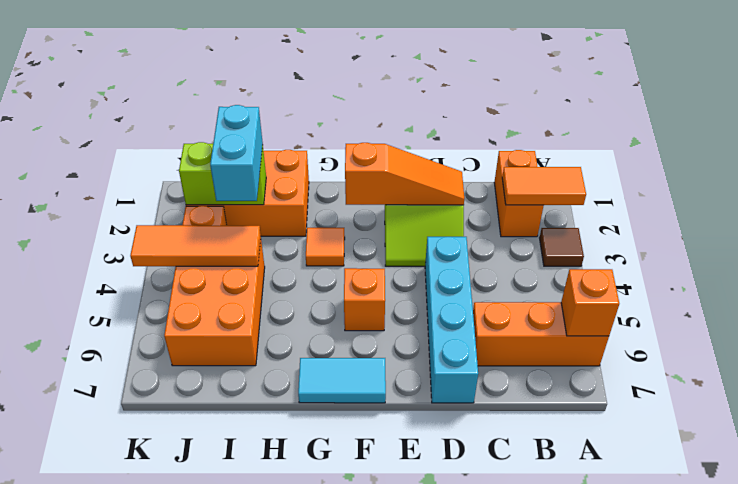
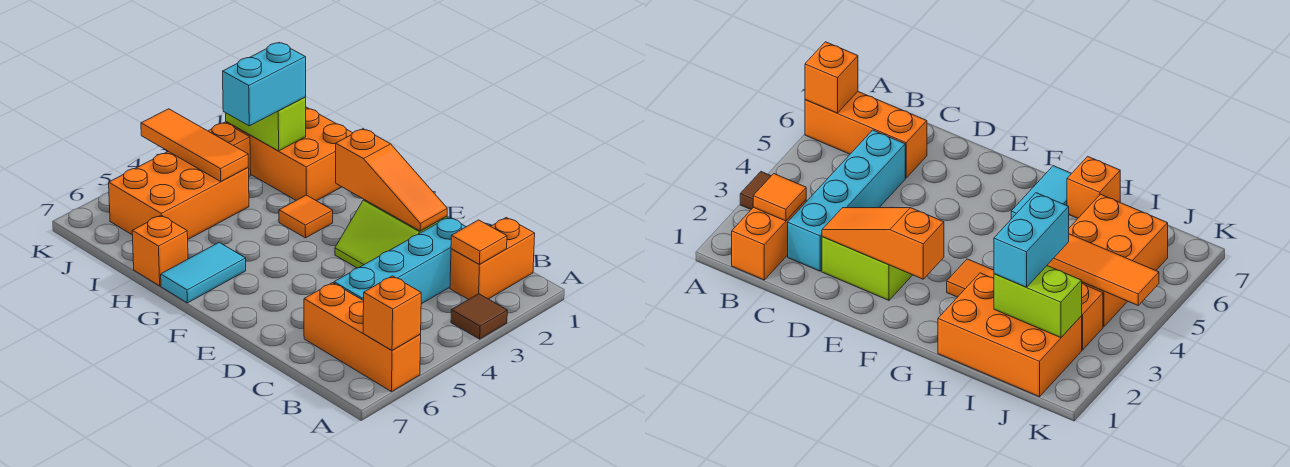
orange tile A2:B2 level 2 -> orange tile B2 level 2
cyan brick D4:D7 level 1 -> cyan brick C2:C5 level 1
orange brick F5 level 1 -> orange brick H7 level 1
cyan tile F7:G7 level 1 -> cyan tile G6:G7 level 1

